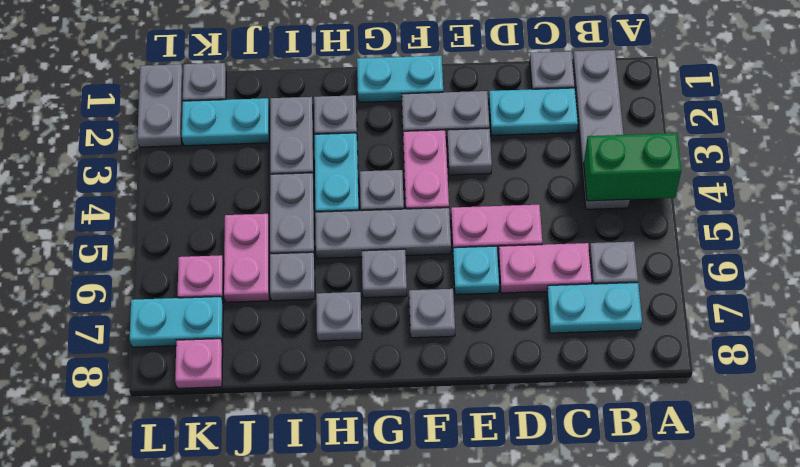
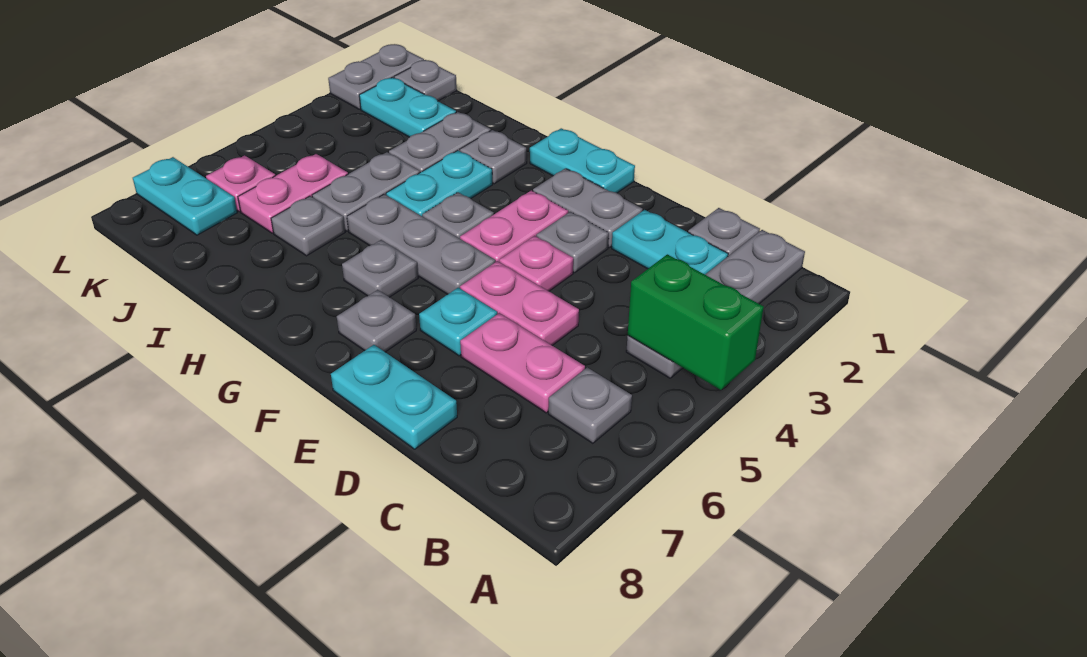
cyan plate B7:C7 level 1 -> cyan plate D8:E8 level 1
grey plate H7 level 1 -> none
pink plate K8 level 1 -> pink plate E4 level 1

